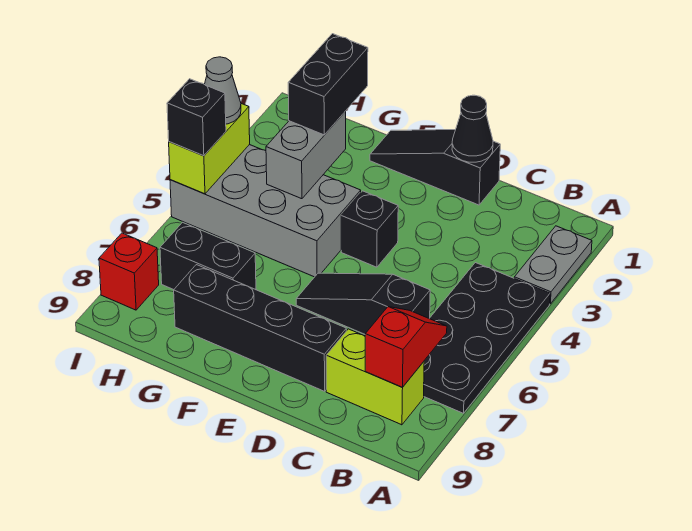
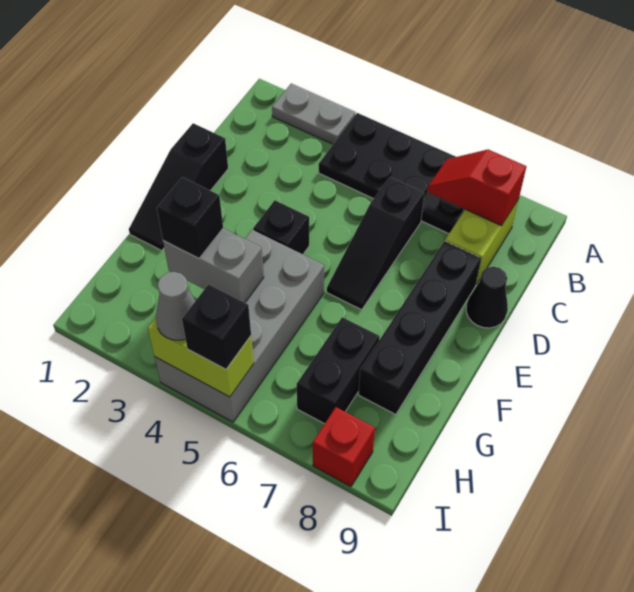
black cone D1 level 2 -> black cone D9 level 1
black brick G2:G3 level 3 -> black brick G3 level 3

